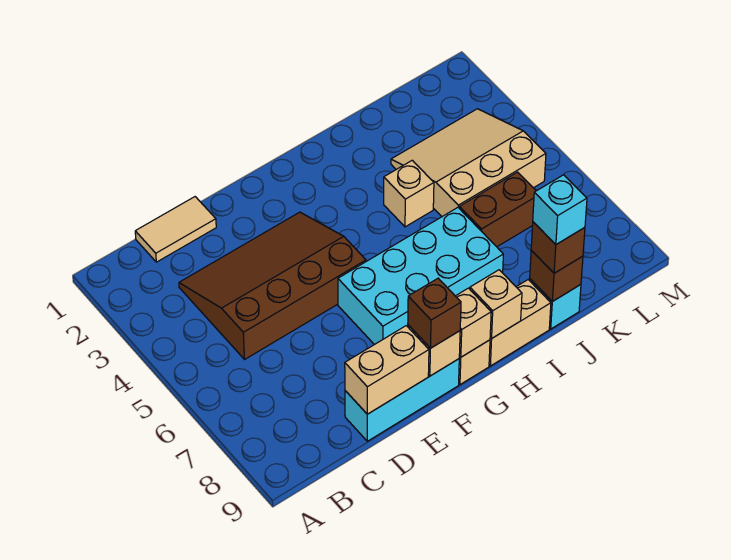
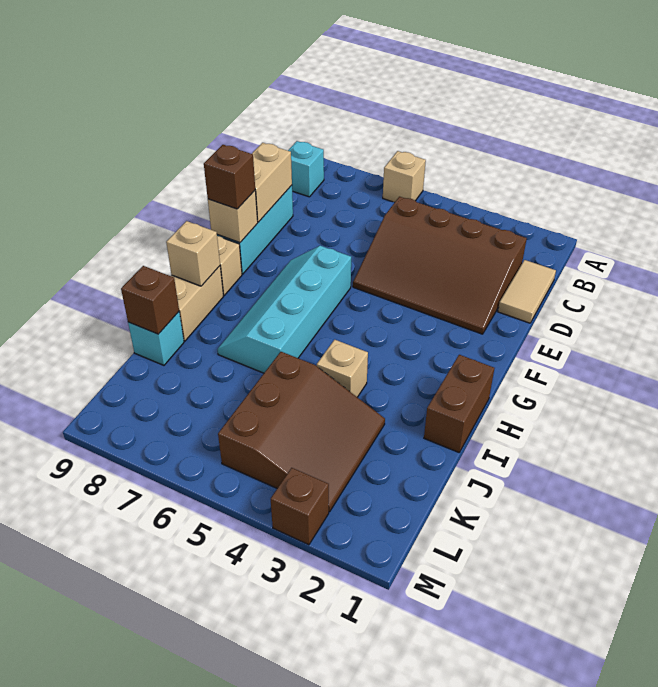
brown slope C3:F5 level 1 top 5 -> brown slope C2:E5 level 1 top C
cyan brick F6:I7 level 1 -> cyan slope F6:I7 level 1 top 6
tan brick G9 level 2 -> tan brick A6 level 1
tan slope J3:L5 level 1 top 5 -> brown slope J3:L5 level 1 top 5
brown brick J6:K6 level 1 -> brown brick H1:I1 level 1
brown brick J9 level 3 -> brown brick M3 level 1
cyan brick J9 level 4 -> cyan brick B9 level 1

